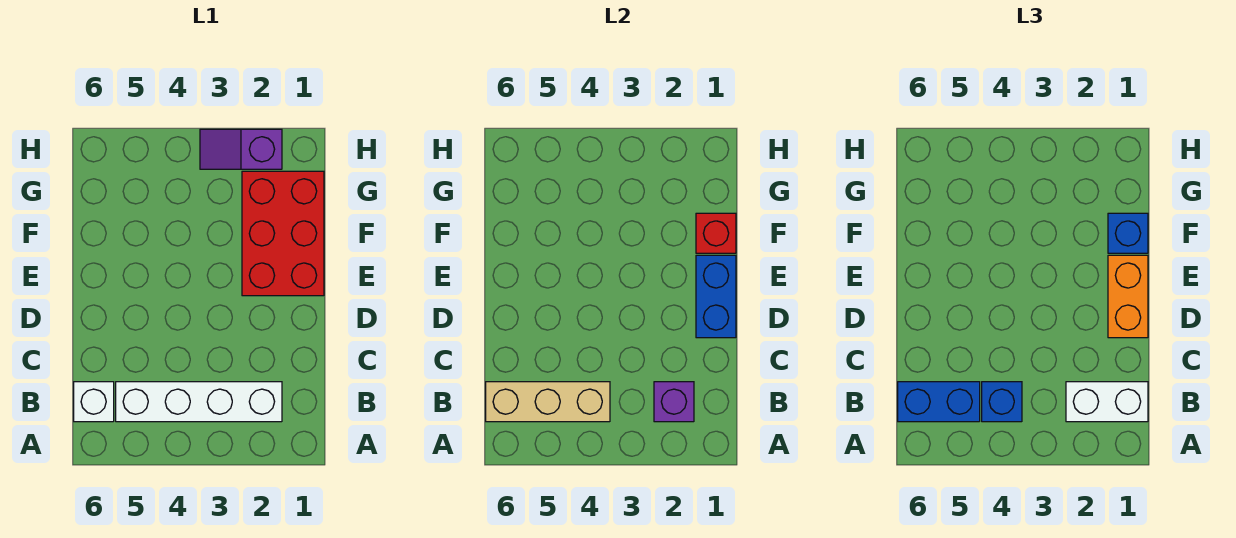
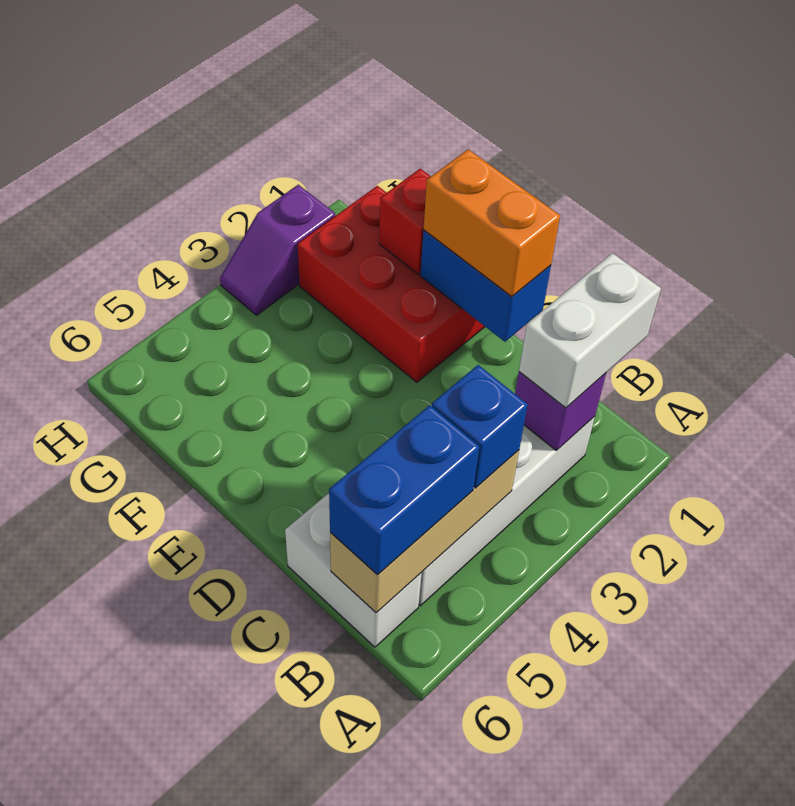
white brick B6 level 1 -> white brick B6:C6 level 1
blue brick F1 level 3 -> none

